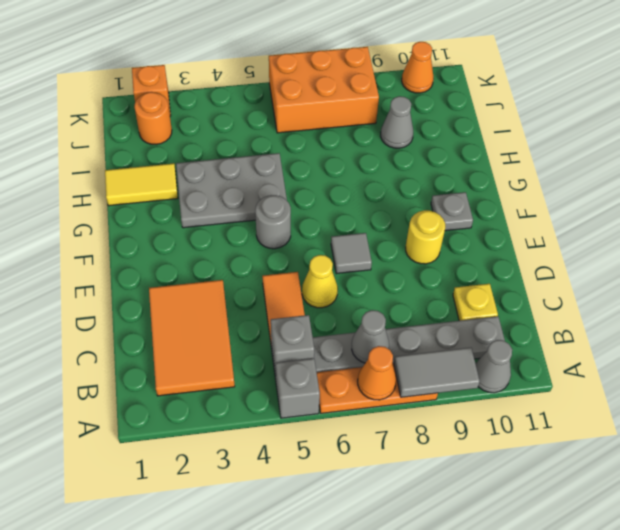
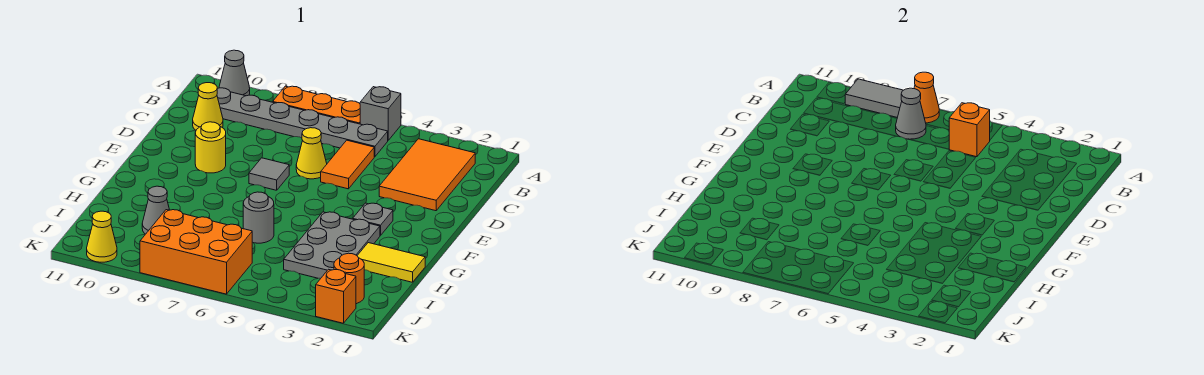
grey brick B5 level 2 -> orange brick B5 level 2
yellow plate C10 level 1 -> yellow cone C10 level 1
grey round brick F5 level 1 -> grey round brick H6 level 1
grey plate F10 level 1 -> grey plate F3 level 1
grey plate G3:H5 level 1 -> grey plate G3:I4 level 1
orange cone K10 level 1 -> yellow cone K10 level 1

